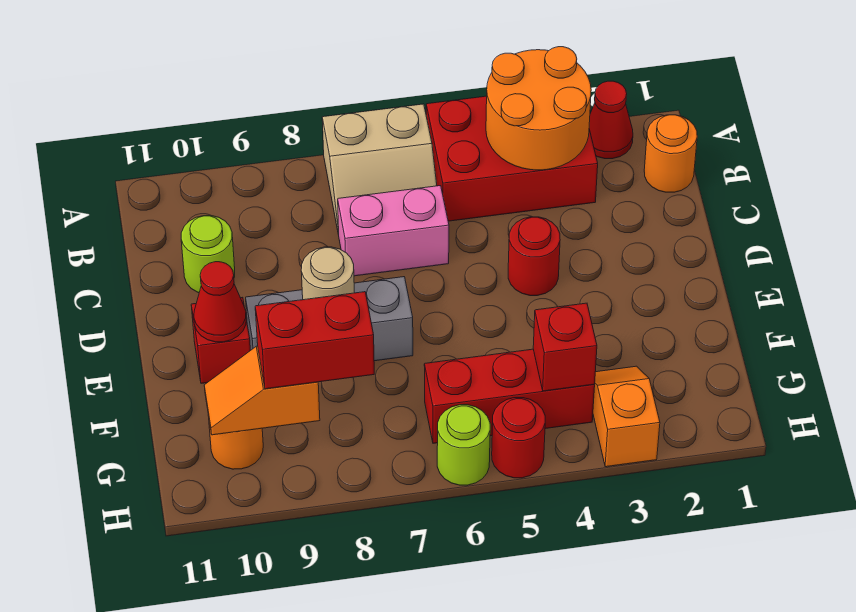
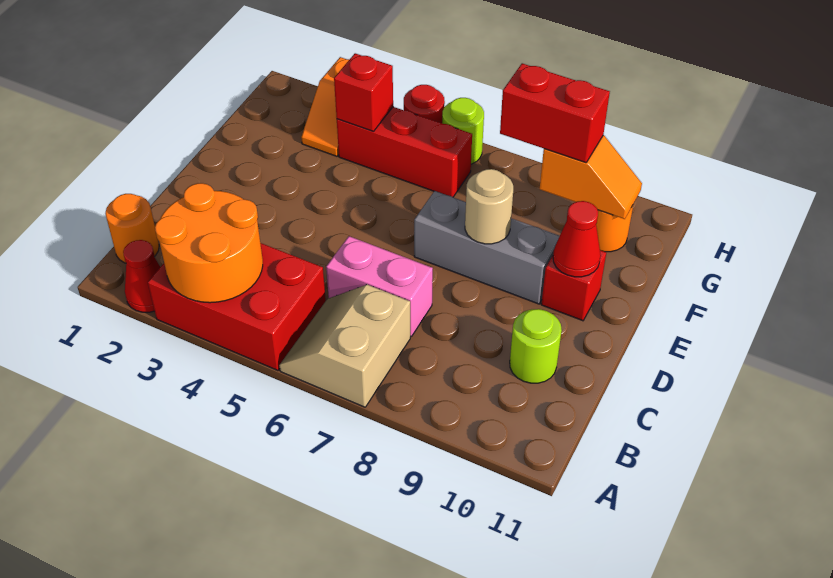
tan slope A6:B7 level 1 top A -> tan slope A6:B7 level 1 top 7
red round brick D4 level 1 -> none

